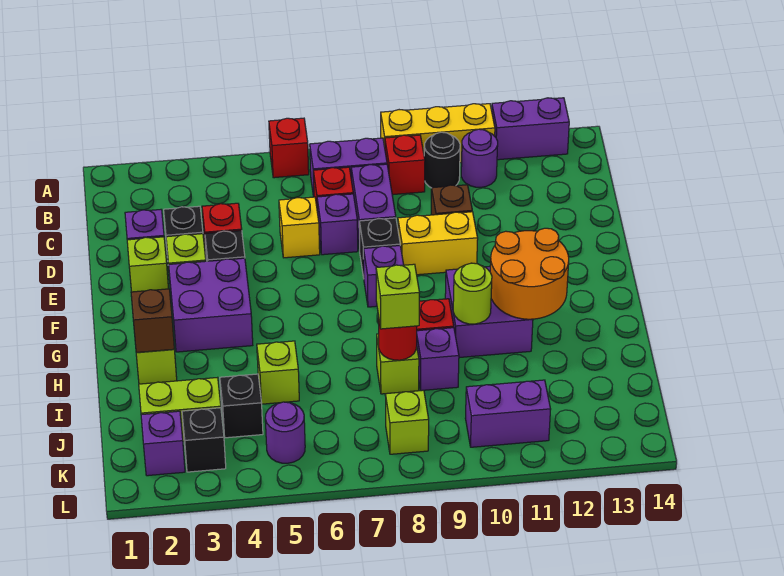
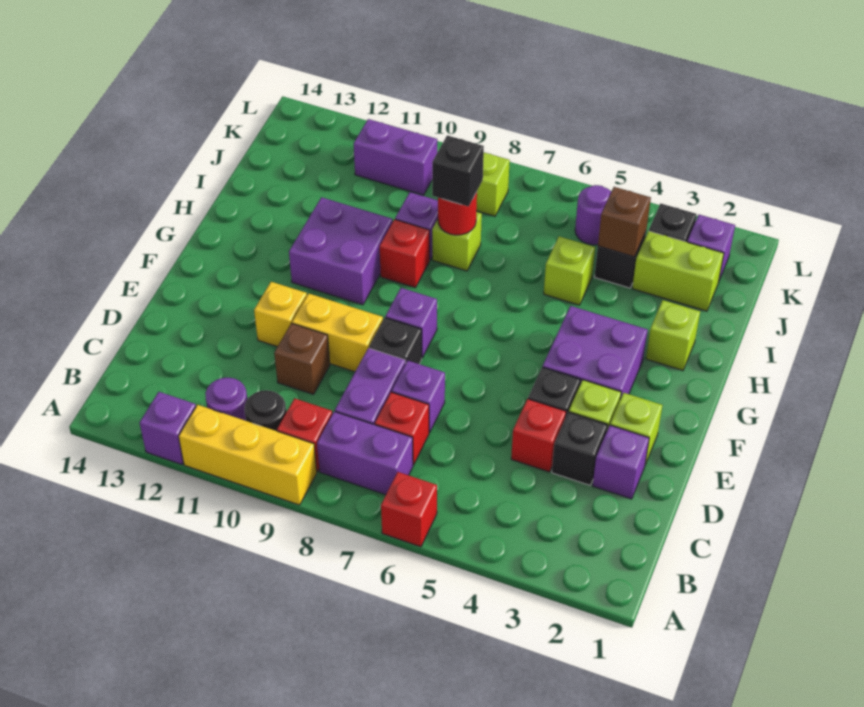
purple brick A12:A13 level 1 -> purple brick A12 level 1
yellow brick D6 level 1 -> yellow brick E11 level 1
orange round brick G11:H12 level 2 -> none
brown brick H2 level 2 -> brown brick J4 level 2
lime round brick H10 level 2 -> none
lime brick I8 level 3 -> black brick I8 level 3

